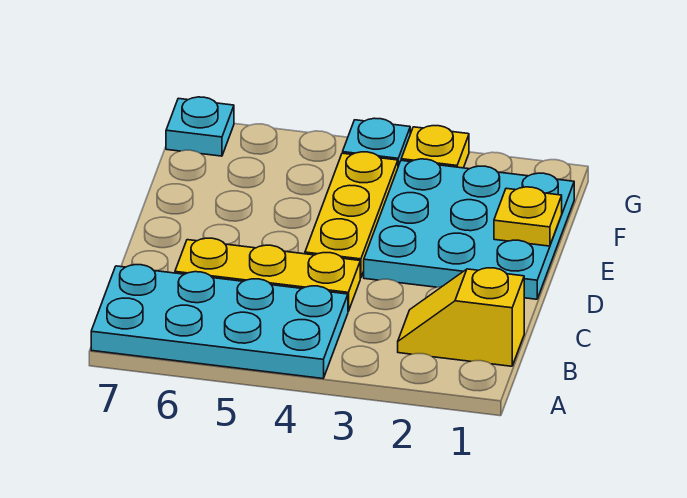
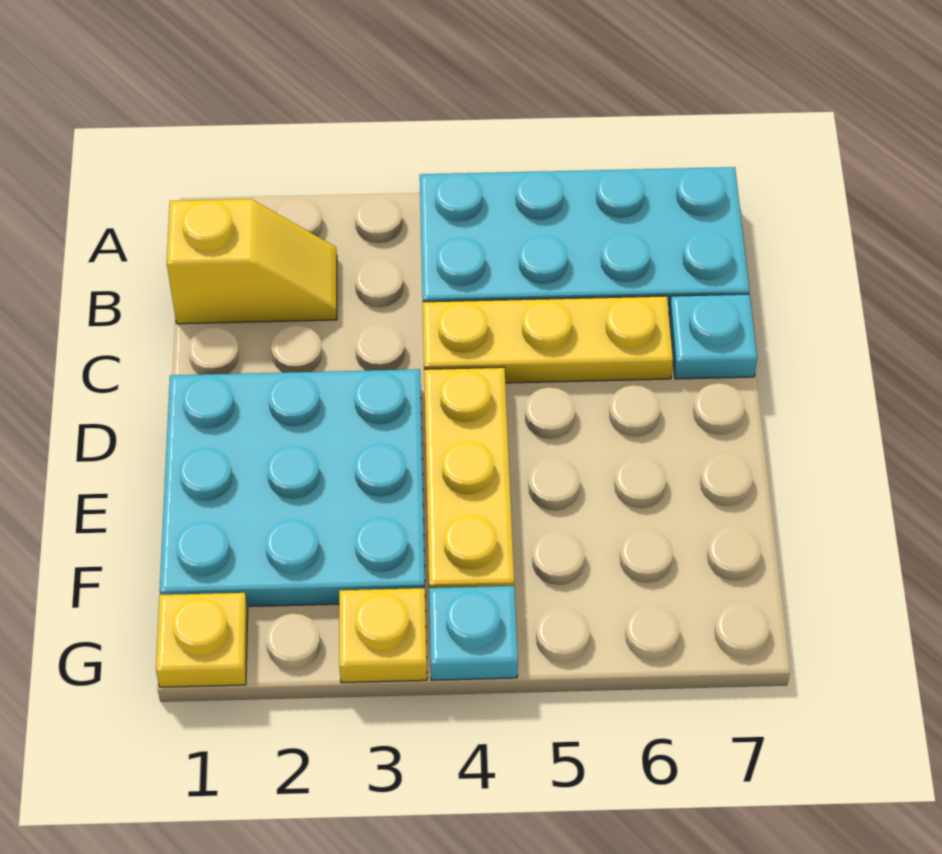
yellow plate E1 level 2 -> yellow plate G1 level 1
cyan plate G7 level 1 -> cyan plate C7 level 1

